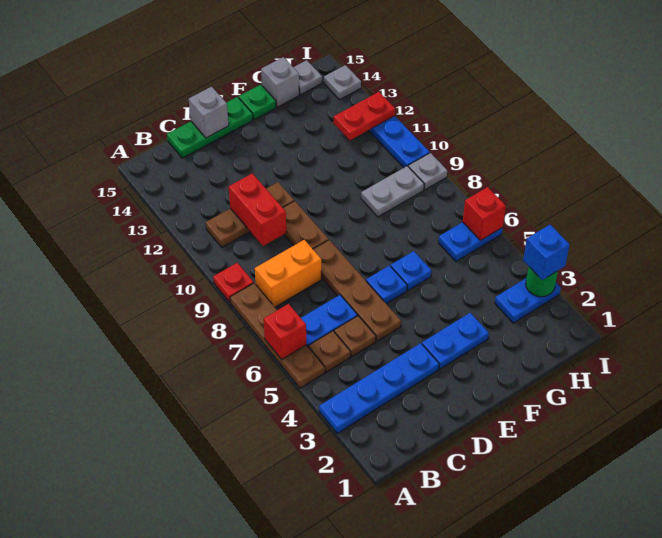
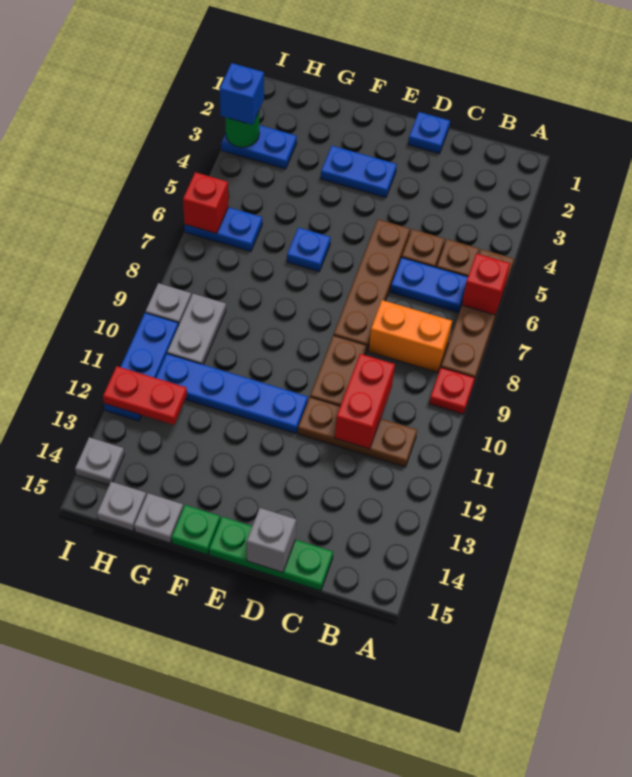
blue plate A3:D3 level 1 -> blue plate E11:H11 level 1
blue plate E6 level 1 -> blue plate D1 level 1
grey plate G9:H9 level 1 -> grey plate H9:H10 level 1
grey brick G15 level 1 -> grey plate G15 level 1

